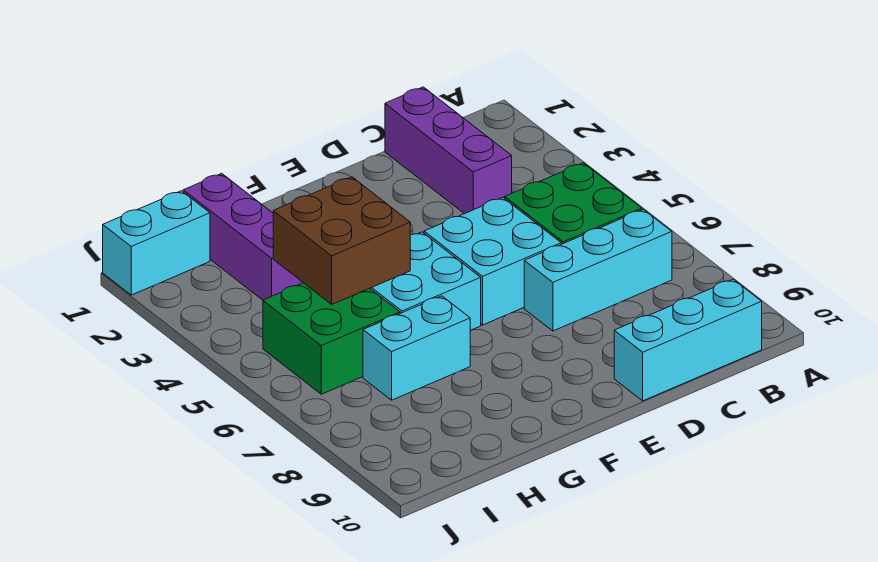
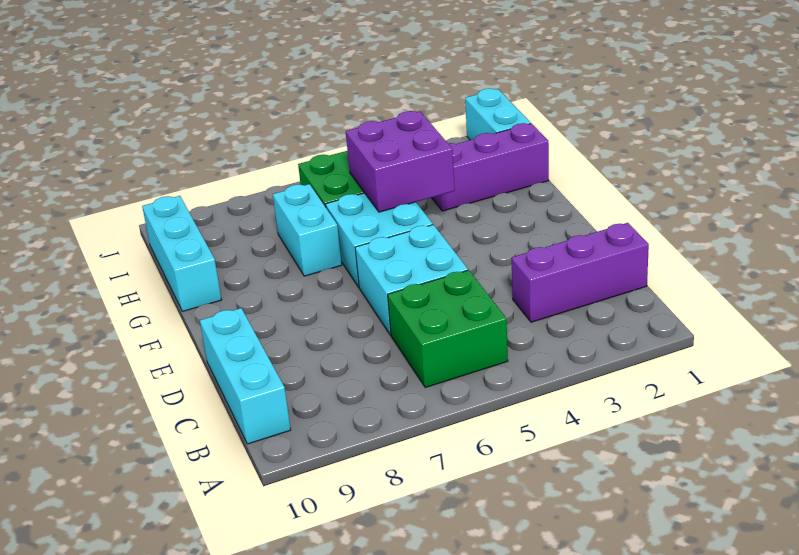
cyan brick B7:D7 level 1 -> cyan brick G10:I10 level 1
brown brick G4:H5 level 2 -> purple brick G4:H5 level 2

